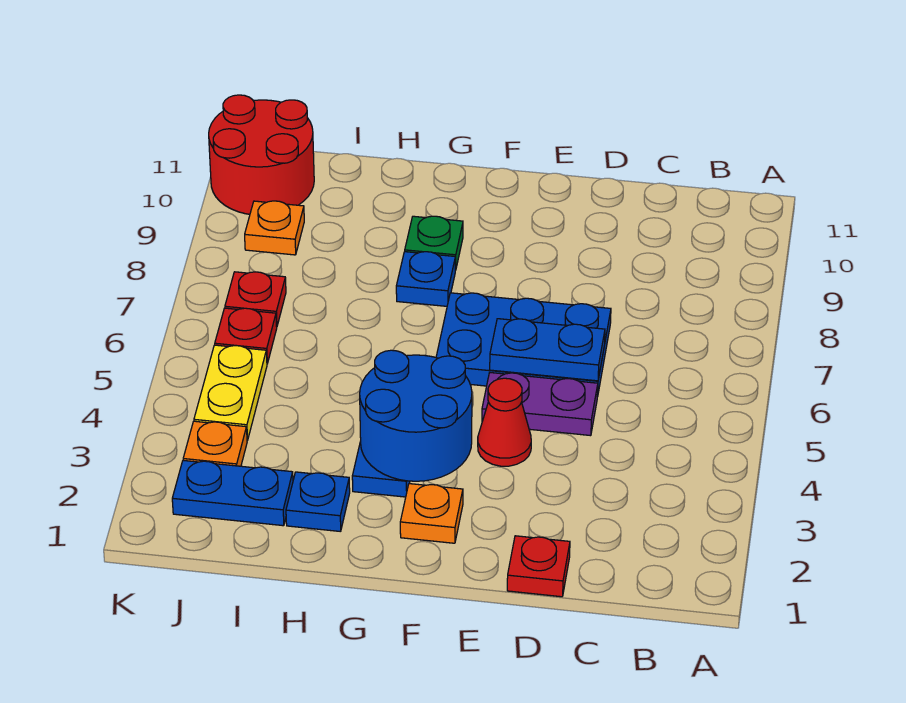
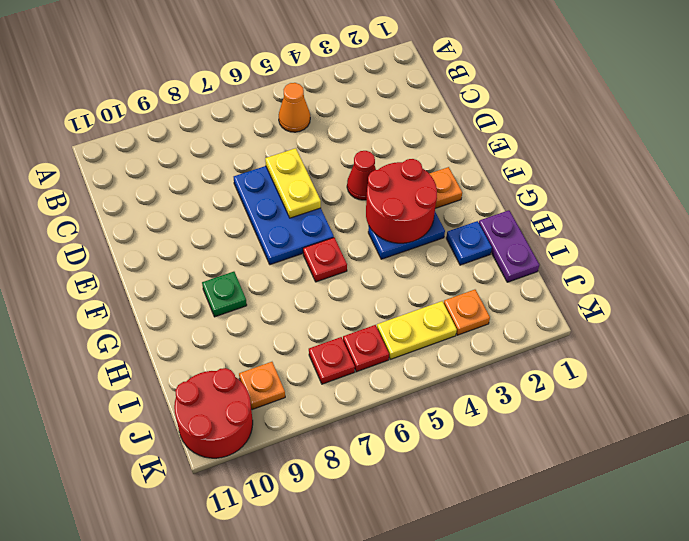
none -> orange cone B5 level 1
red plate D1 level 1 -> red plate G6 level 1
purple plate D5:E5 level 1 -> purple plate H1:I1 level 1
blue plate D6:E6 level 2 -> yellow plate D6:E6 level 2
blue round brick F3:G4 level 2 -> red round brick F3:G4 level 2
blue plate G8 level 1 -> none
blue plate I2:J2 level 1 -> none

